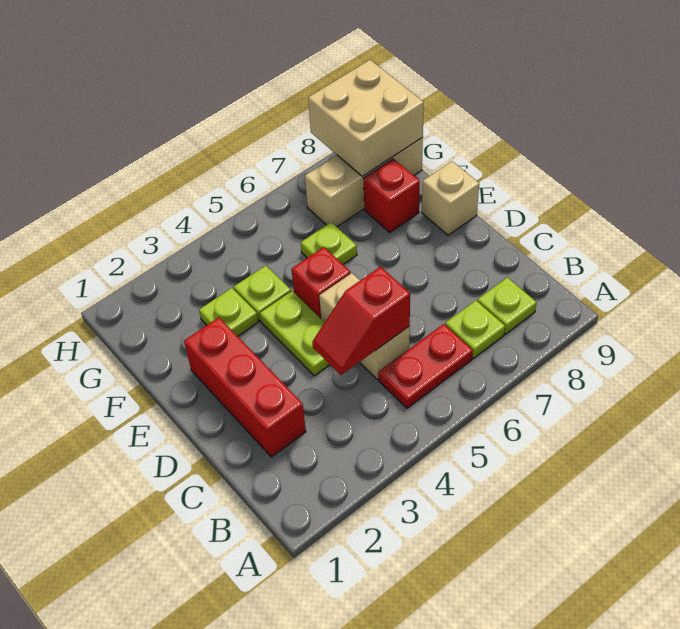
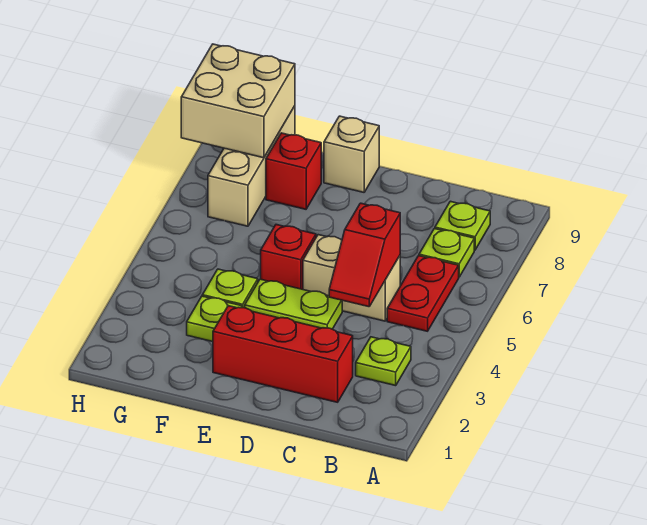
lime plate F6 level 1 -> lime plate B3 level 1

